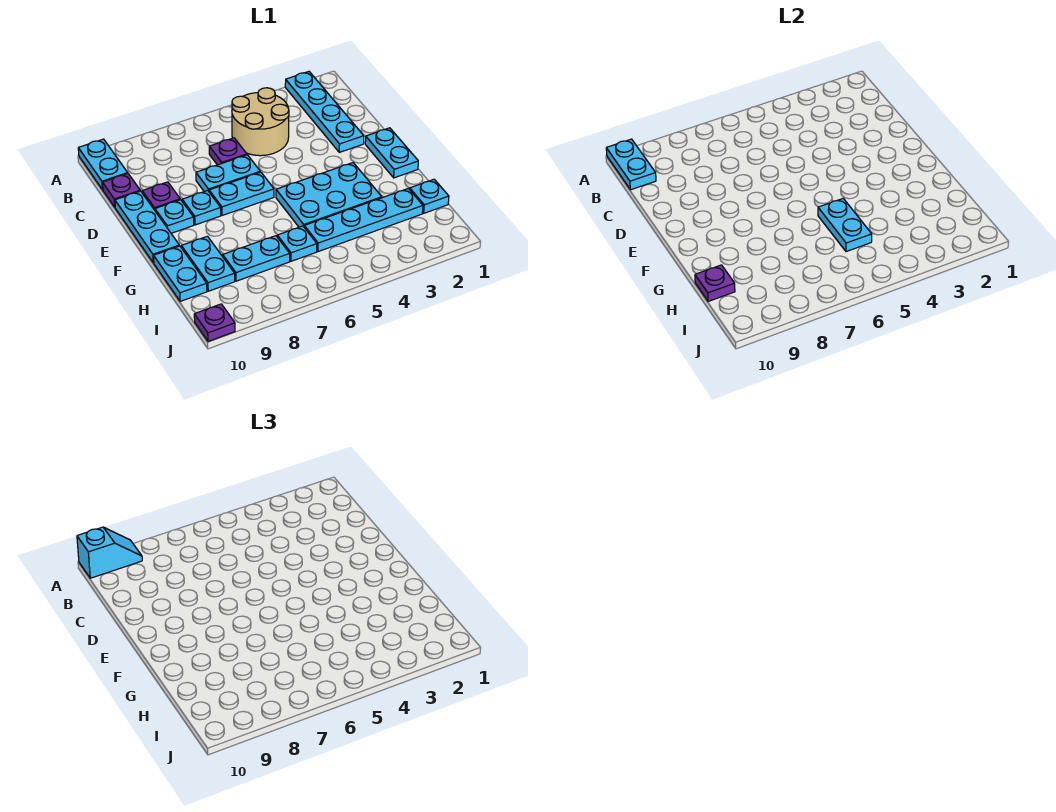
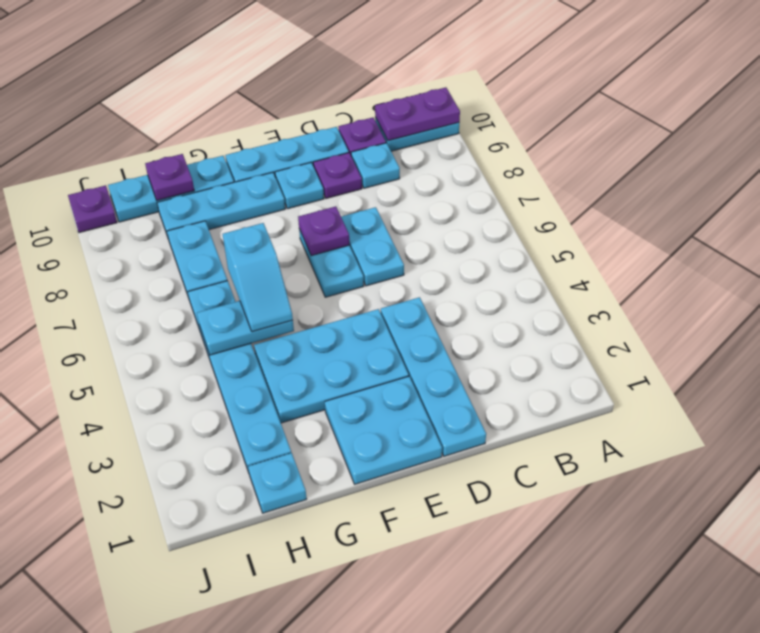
cyan plate A2:D2 level 1 -> cyan plate D1:D4 level 1
cyan slope A9:A10 level 3 top 10 -> cyan slope G5:G6 level 3 top 6
cyan plate A10:B10 level 2 -> purple plate A10:B10 level 2
tan round brick B4:C5 level 1 -> none
purple plate C6 level 1 -> purple plate E7 level 2
cyan plate E1:F1 level 1 -> cyan plate E1:F2 level 1
cyan plate E8 level 1 -> cyan plate C9 level 1
cyan plate F3:G5 level 1 -> cyan plate E3:G4 level 1
cyan plate G9:H9 level 1 -> cyan plate F9:H9 level 1
cyan plate G10:H10 level 1 -> cyan plate G10:I10 level 1

